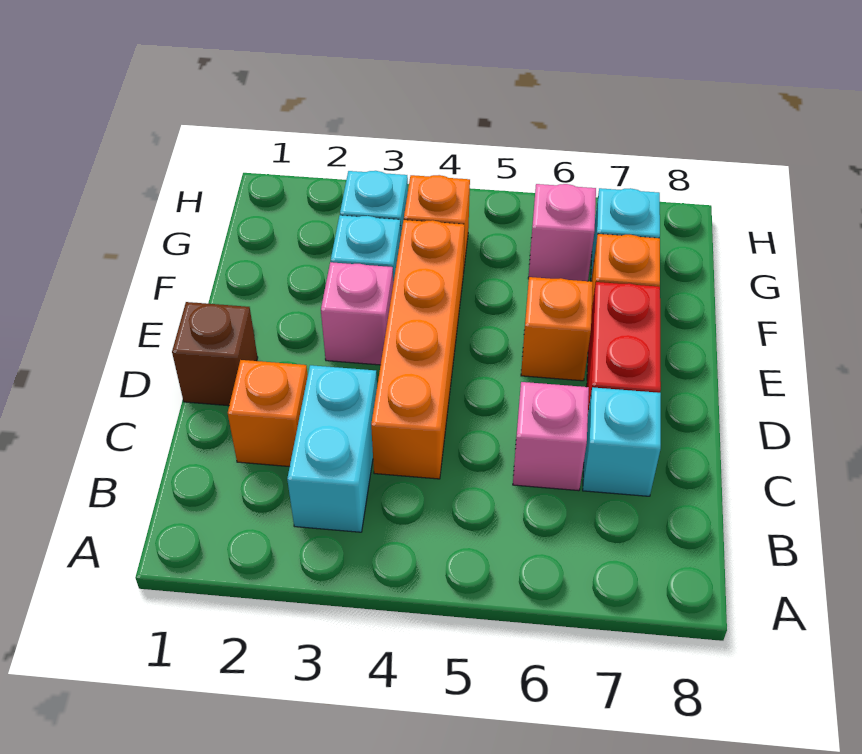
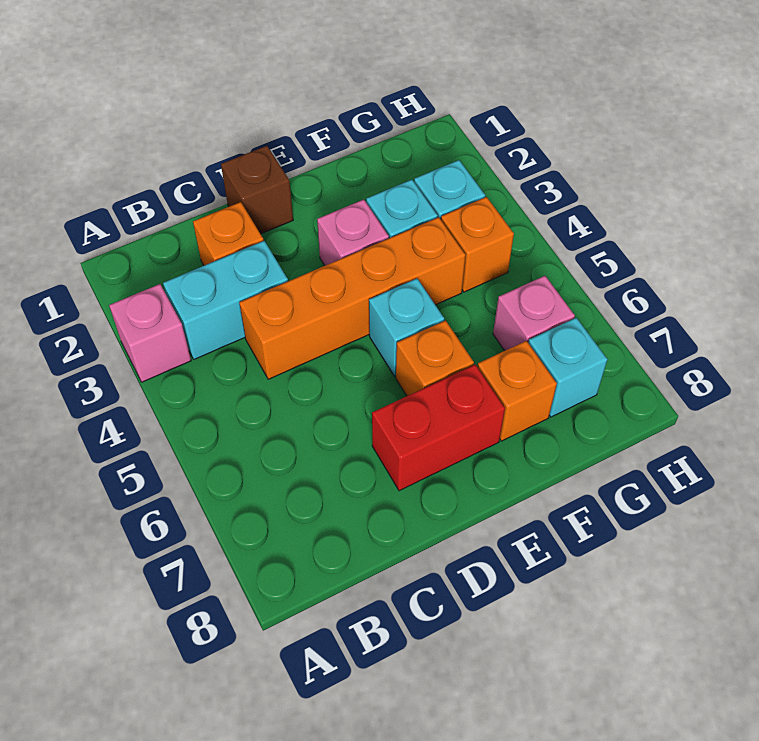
pink brick C6 level 1 -> pink brick A3 level 1
cyan brick C7 level 1 -> cyan brick E5 level 1

